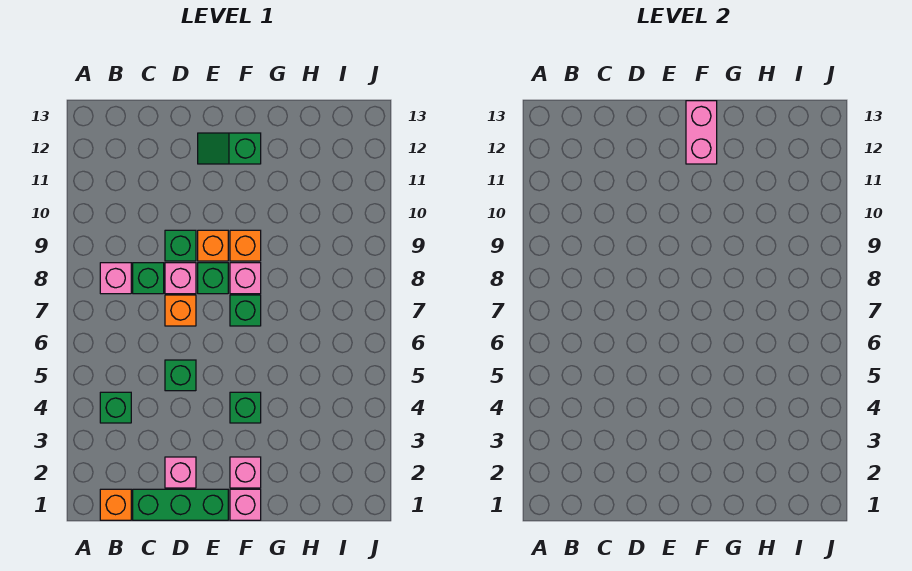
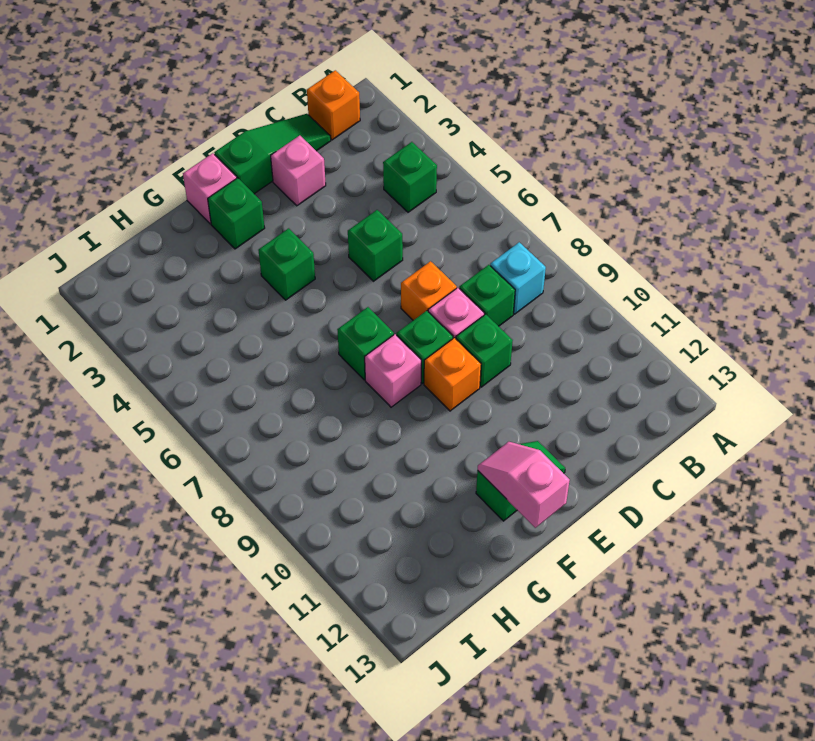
pink brick B8 level 1 -> cyan brick B8 level 1
green brick C1:E1 level 1 -> green slope C1:E1 level 1 top E
pink brick F2 level 1 -> green brick F2 level 1
orange brick F9 level 1 -> none
pink brick F12:F13 level 2 -> pink slope F12:F13 level 2 top 13

